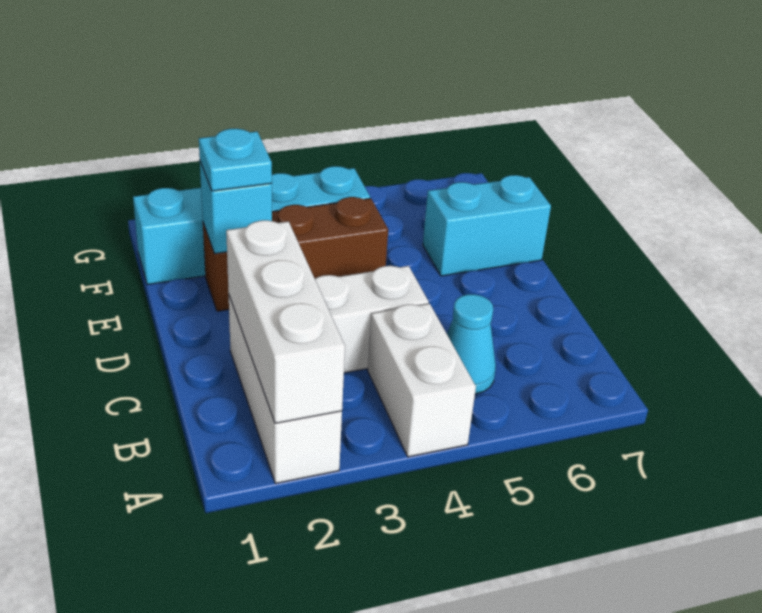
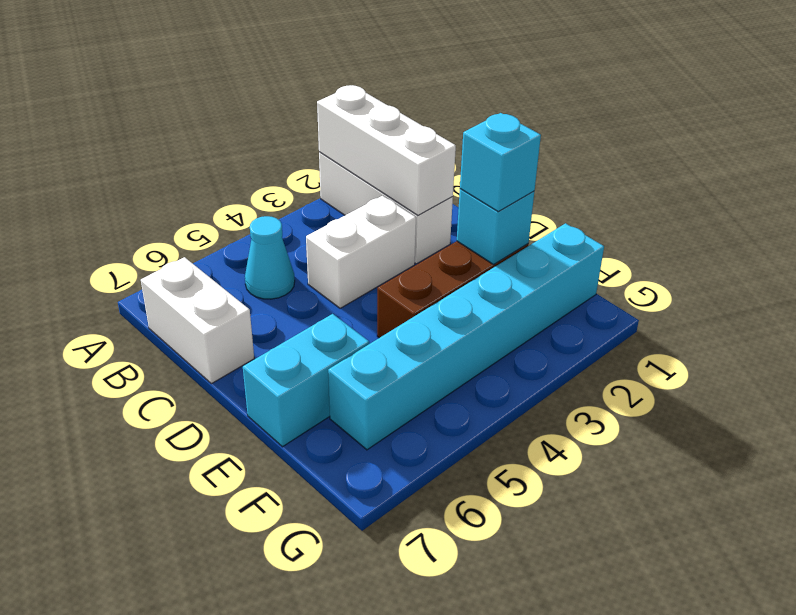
white brick A4:B4 level 1 -> white brick B7:C7 level 1
cyan plate E2 level 3 -> cyan brick E2 level 3
cyan brick F1:F4 level 1 -> cyan brick F1:F6 level 1

